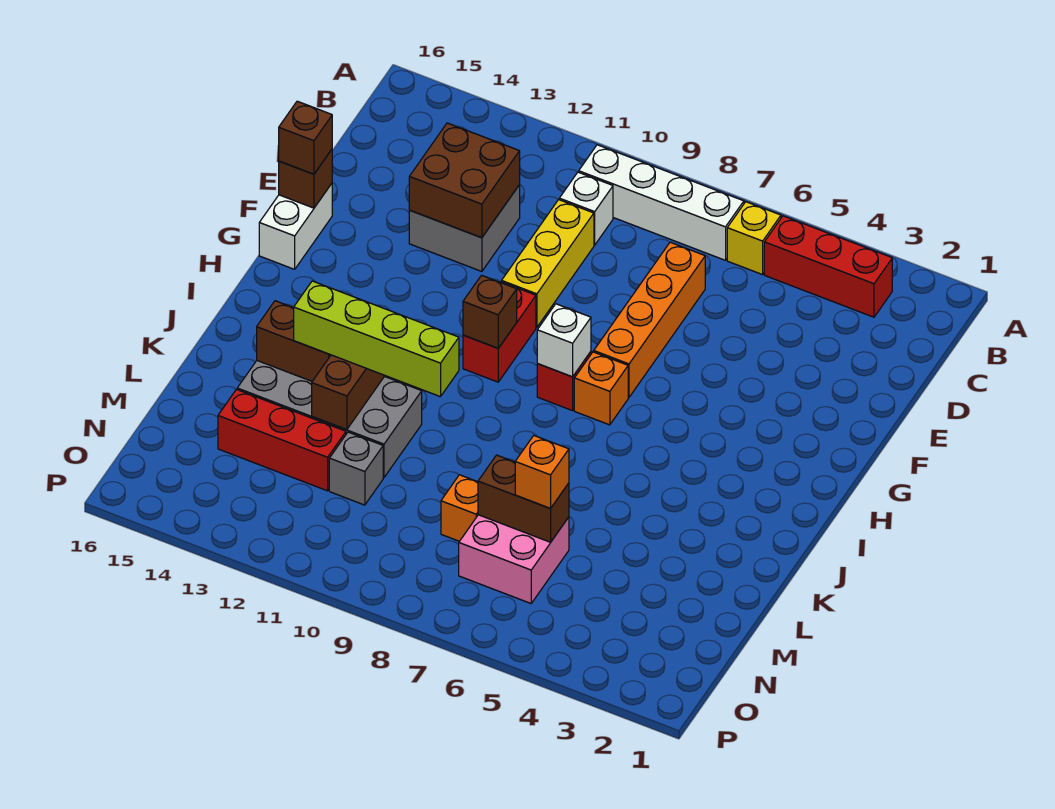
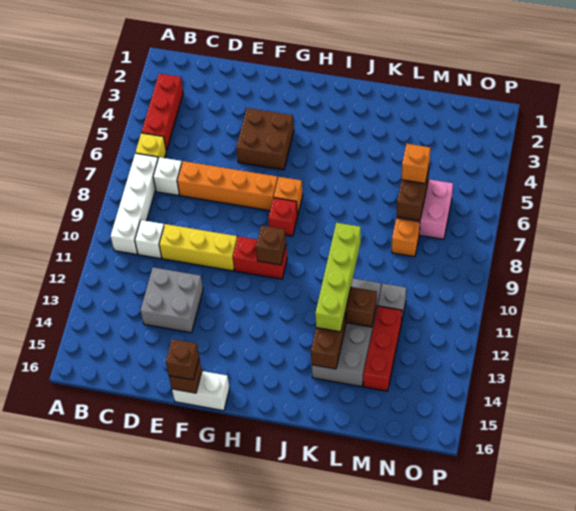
brown brick D12:E13 level 2 -> brown brick F4:G5 level 1
white brick H8 level 2 -> white brick C7 level 1

